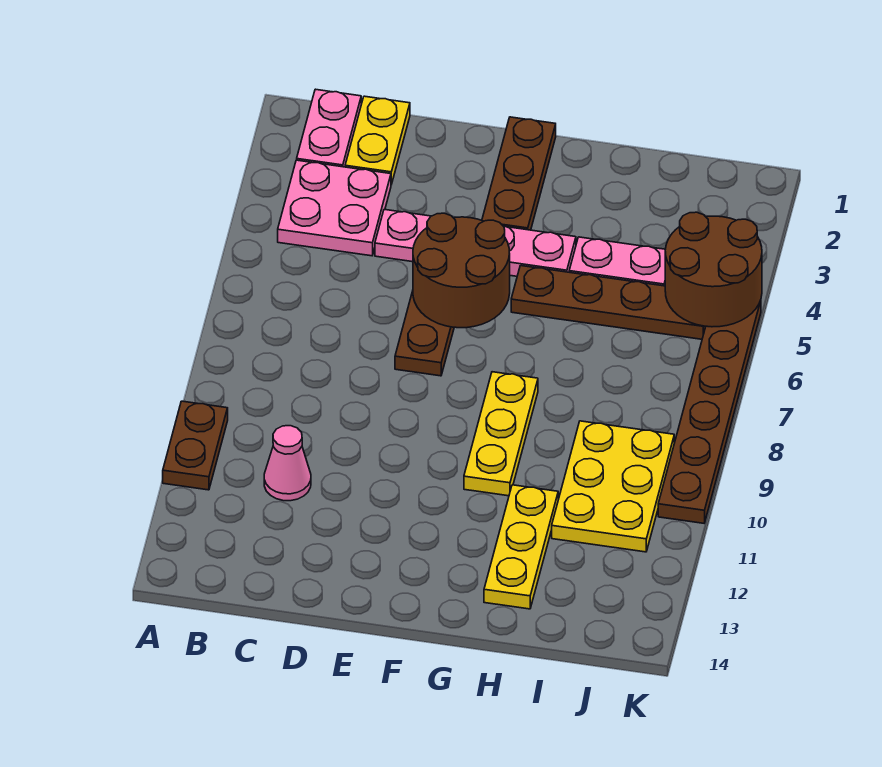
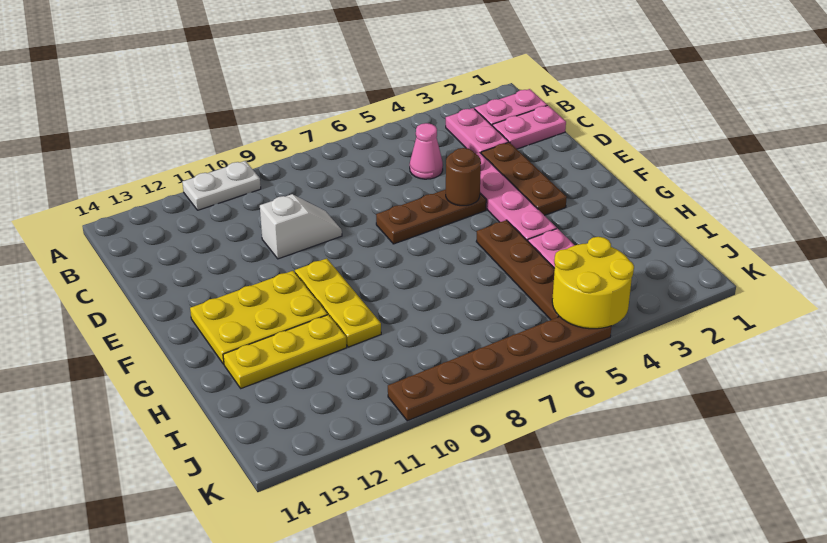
brown plate A10:A11 level 1 -> white plate A10:A11 level 1
pink plate B3:C4 level 1 -> pink plate B3:C3 level 1
yellow plate C1:C2 level 1 -> pink plate C1:C2 level 1
pink cone C11 level 1 -> pink cone C5 level 1
none -> white slope D9:D10 level 1 top 10
brown round brick E5:F6 level 2 -> brown round brick E5 level 2
brown plate F1:F3 level 1 -> brown plate D3:F3 level 1
yellow plate G8:G10 level 1 -> yellow plate F10:H10 level 1
yellow plate I9:J11 level 1 -> yellow plate F11:G13 level 1
brown round brick J4:K5 level 2 -> yellow round brick J4:K5 level 2

